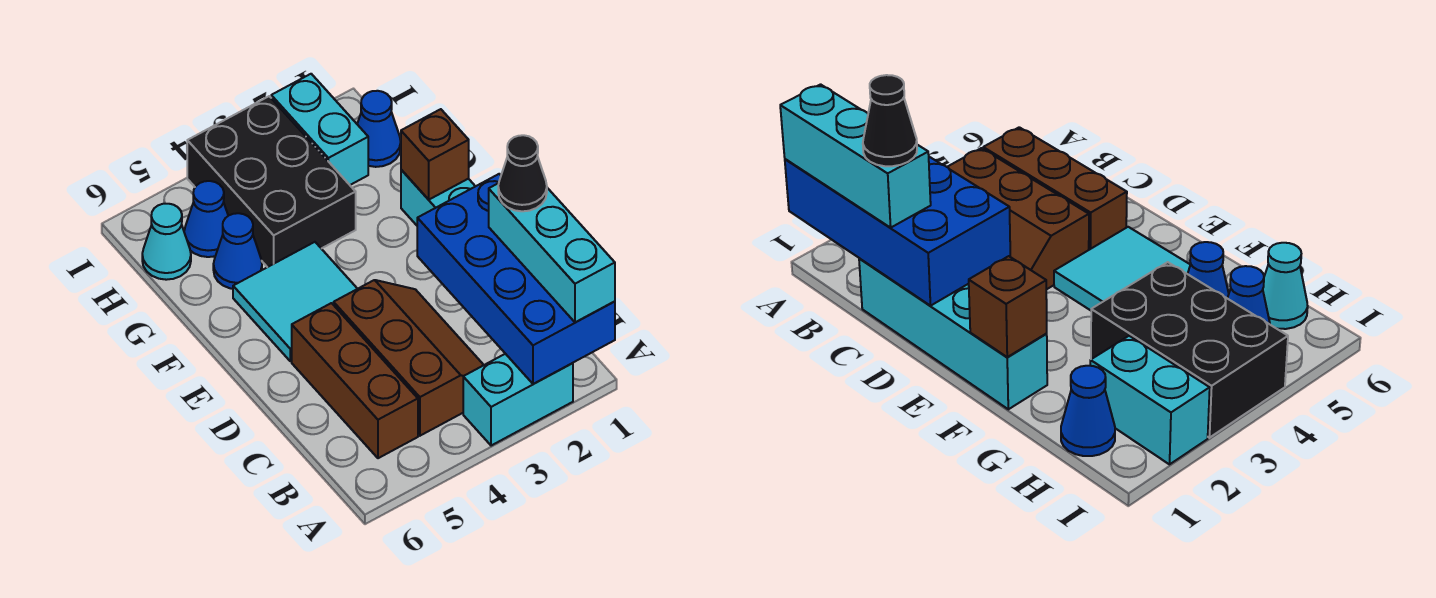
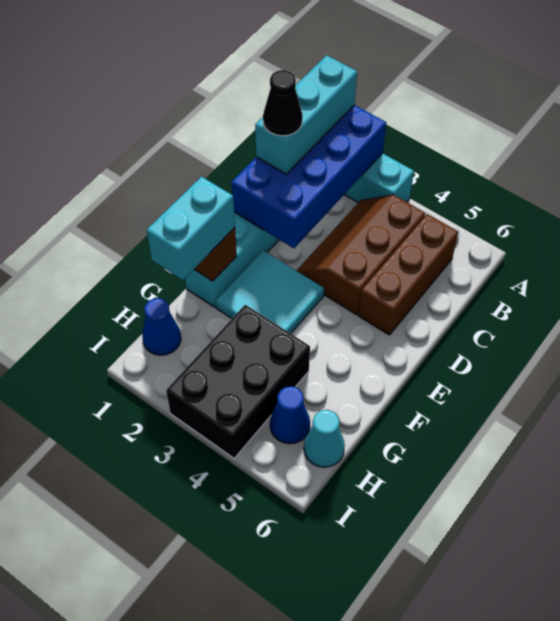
cyan tile E4:F5 level 1 -> cyan tile E2:F3 level 1
blue cone G5 level 1 -> none
cyan brick H2:I2 level 1 -> cyan brick F1:G1 level 3

